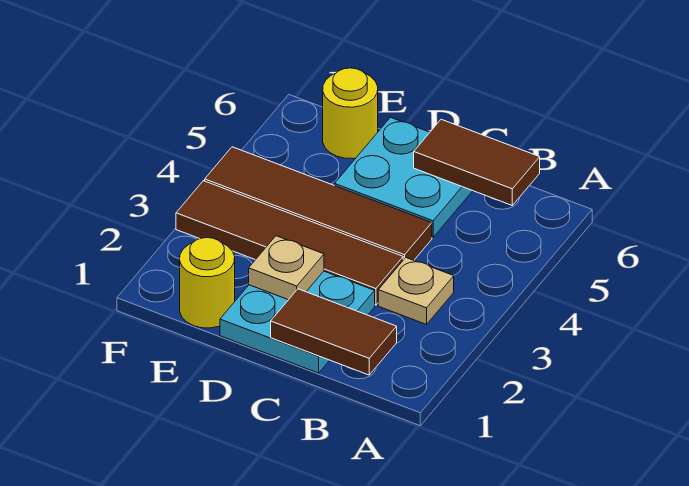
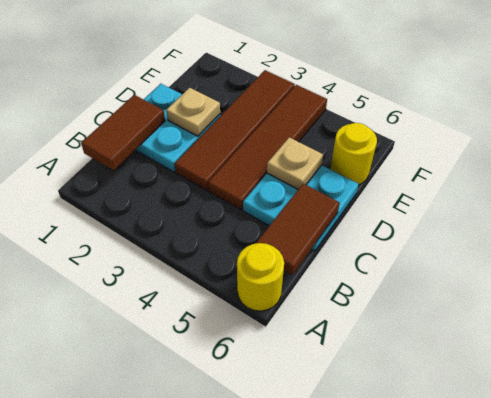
tan plate B3 level 1 -> tan plate D5 level 2
yellow round brick E1 level 1 -> yellow round brick A6 level 1

